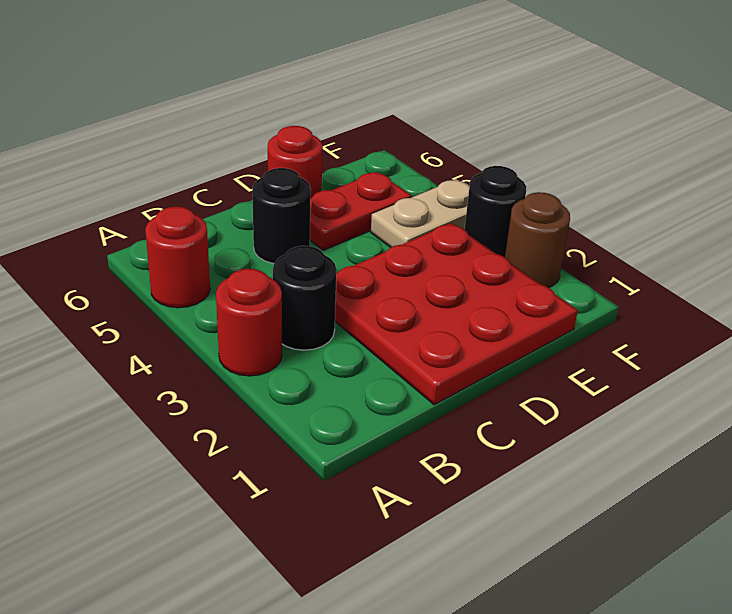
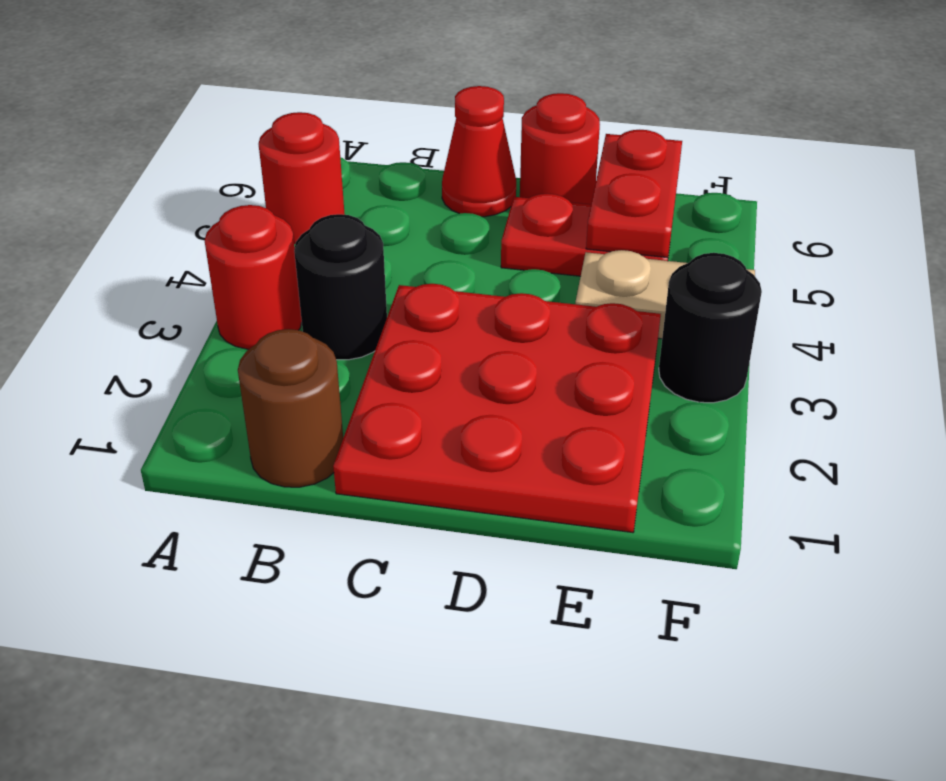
black round brick C5 level 1 -> none
none -> red cone C6 level 1
none -> red plate E5:E6 level 2
brown round brick F2 level 1 -> brown round brick B1 level 1

